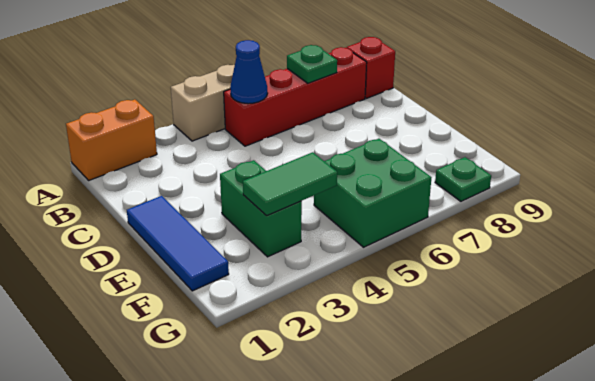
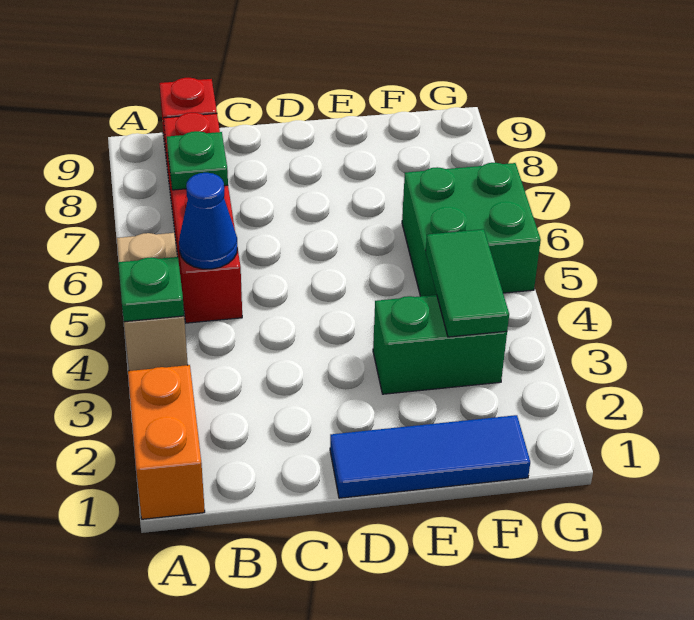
green plate G8 level 1 -> green plate A4 level 2

